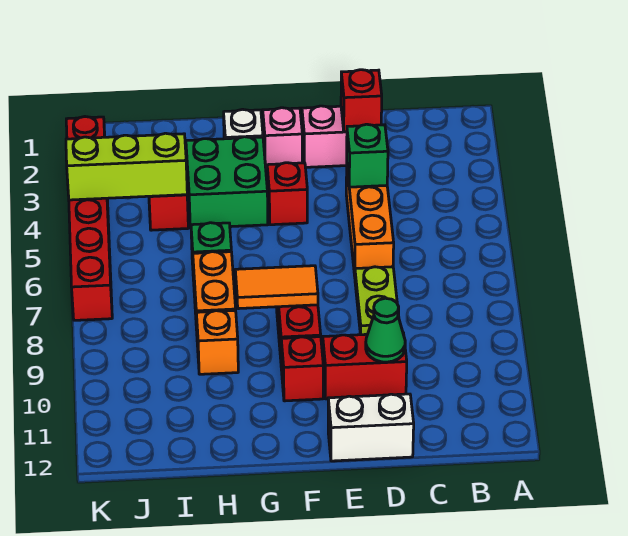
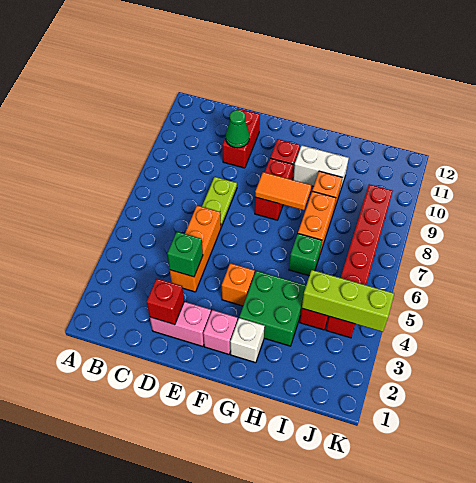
red brick D10:E10 level 1 -> red brick D10:D11 level 1
white brick D12:E12 level 1 -> white brick G10:H10 level 1
red brick F4 level 1 -> orange brick F4 level 1
red brick K2:K7 level 1 -> red brick J4:J9 level 1

